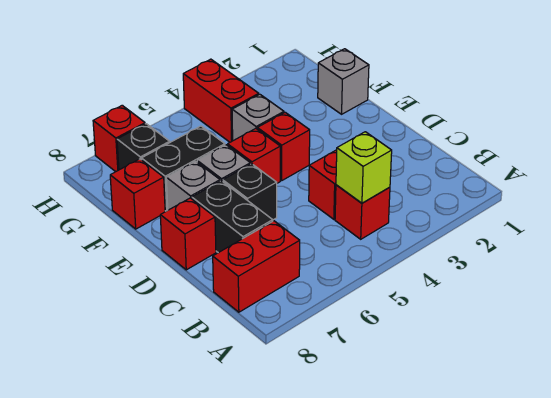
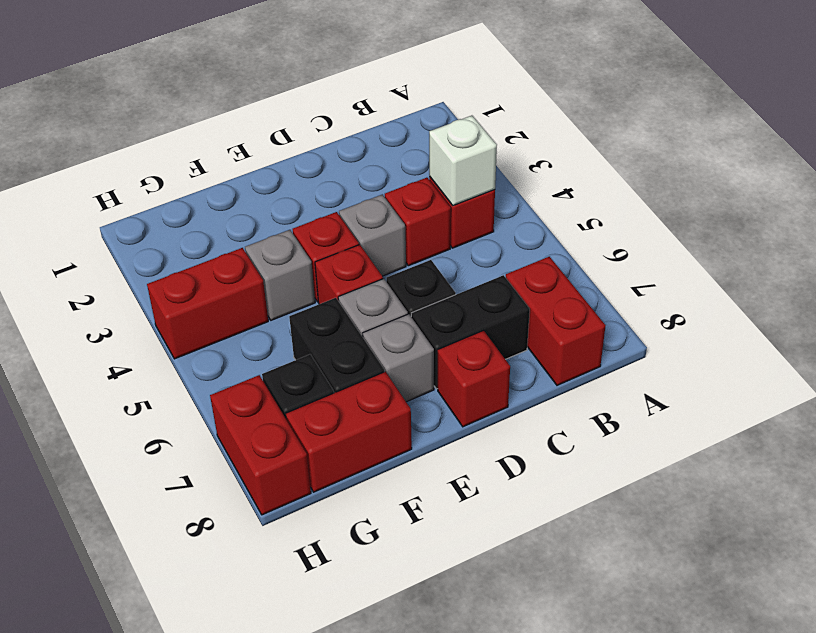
lime brick B4 level 2 -> white brick B4 level 2
grey brick F1 level 1 -> grey brick D4 level 1
red brick F8 level 1 -> red brick F8:G8 level 1
red brick H7 level 1 -> red brick H7:H8 level 1

